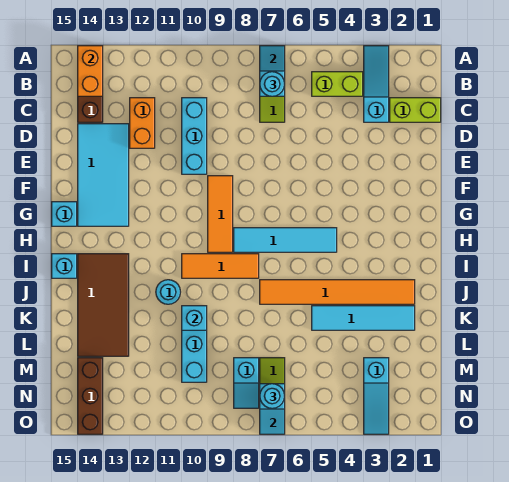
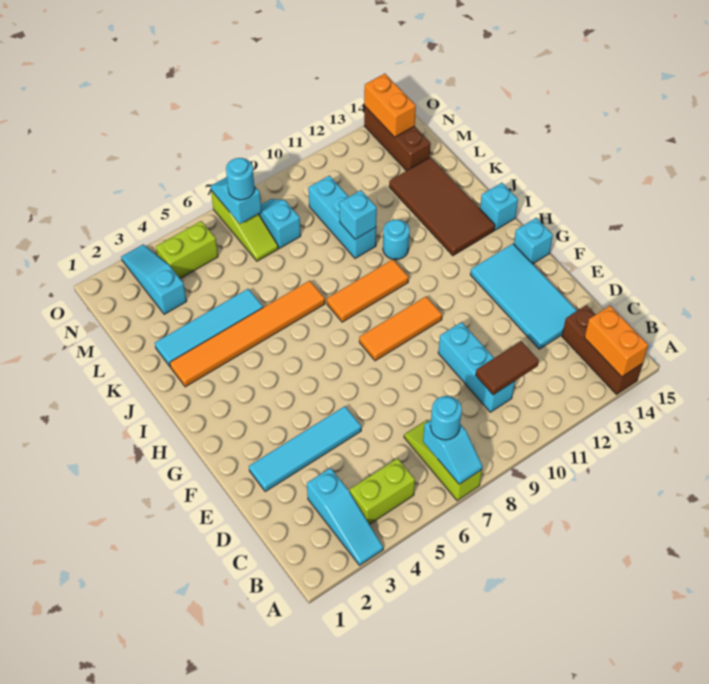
lime brick C1:C2 level 1 -> lime brick N4:N5 level 1
none -> brown tile C10:C11 level 2
orange brick C12:D12 level 1 -> orange brick N14:O14 level 2
orange tile F9:H9 level 1 -> orange tile G8:G10 level 1
cyan tile H5:H8 level 1 -> cyan tile E2:E5 level 1

